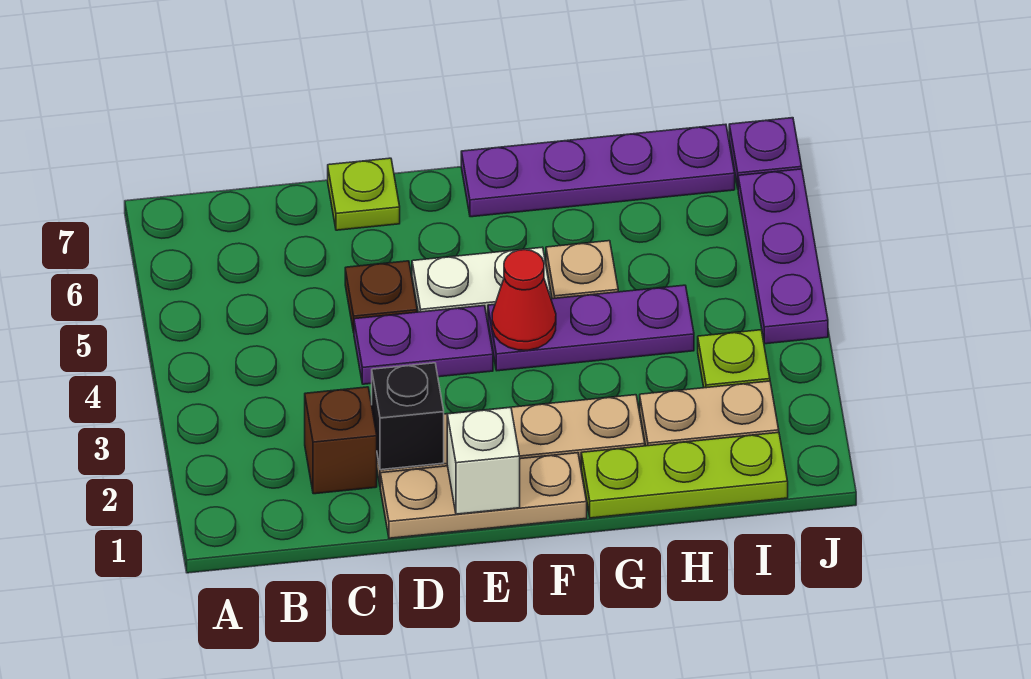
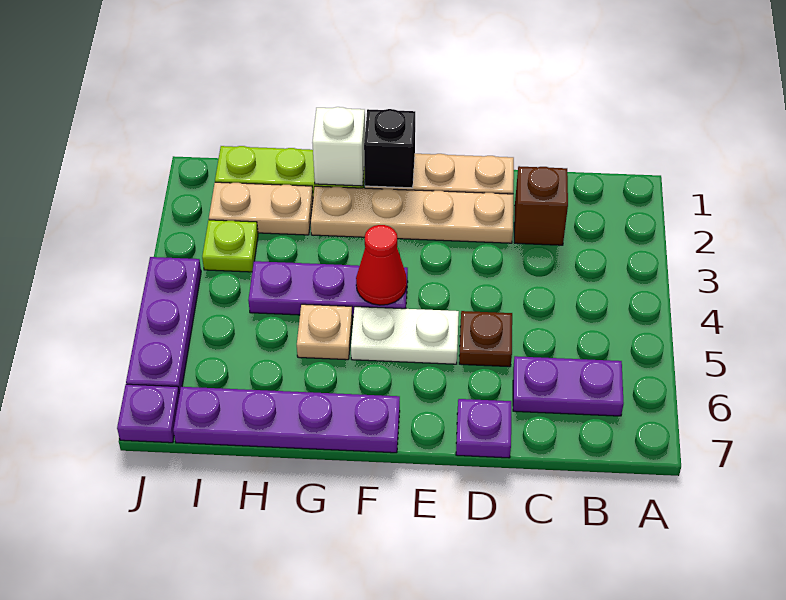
black brick D2 level 2 -> black brick F1 level 2
purple plate D4:E4 level 1 -> purple plate B6:C6 level 1
lime plate D7 level 1 -> purple plate D7 level 1
white brick E1 level 2 -> white brick G1 level 2

